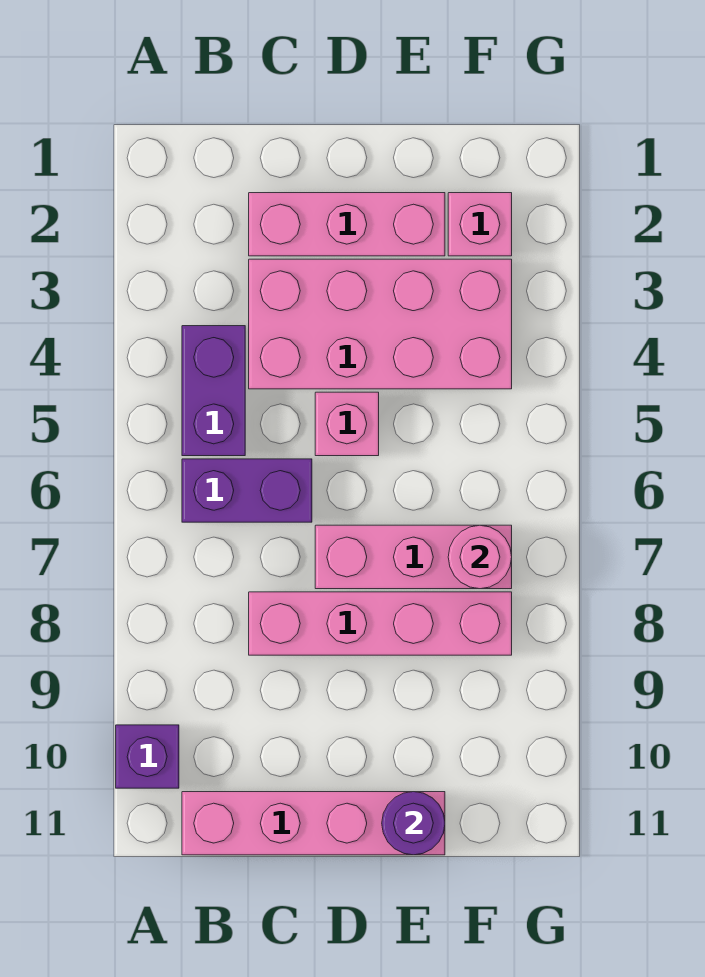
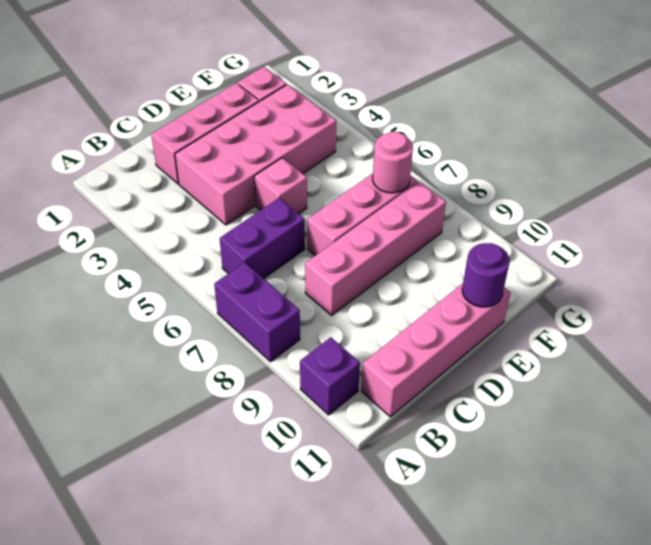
purple brick B4:B5 level 1 -> purple brick A7:A8 level 1

